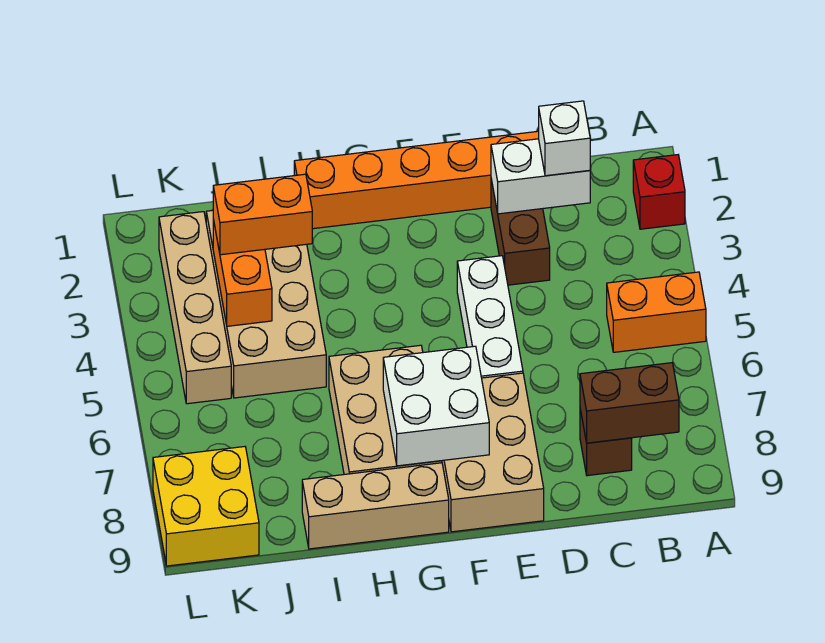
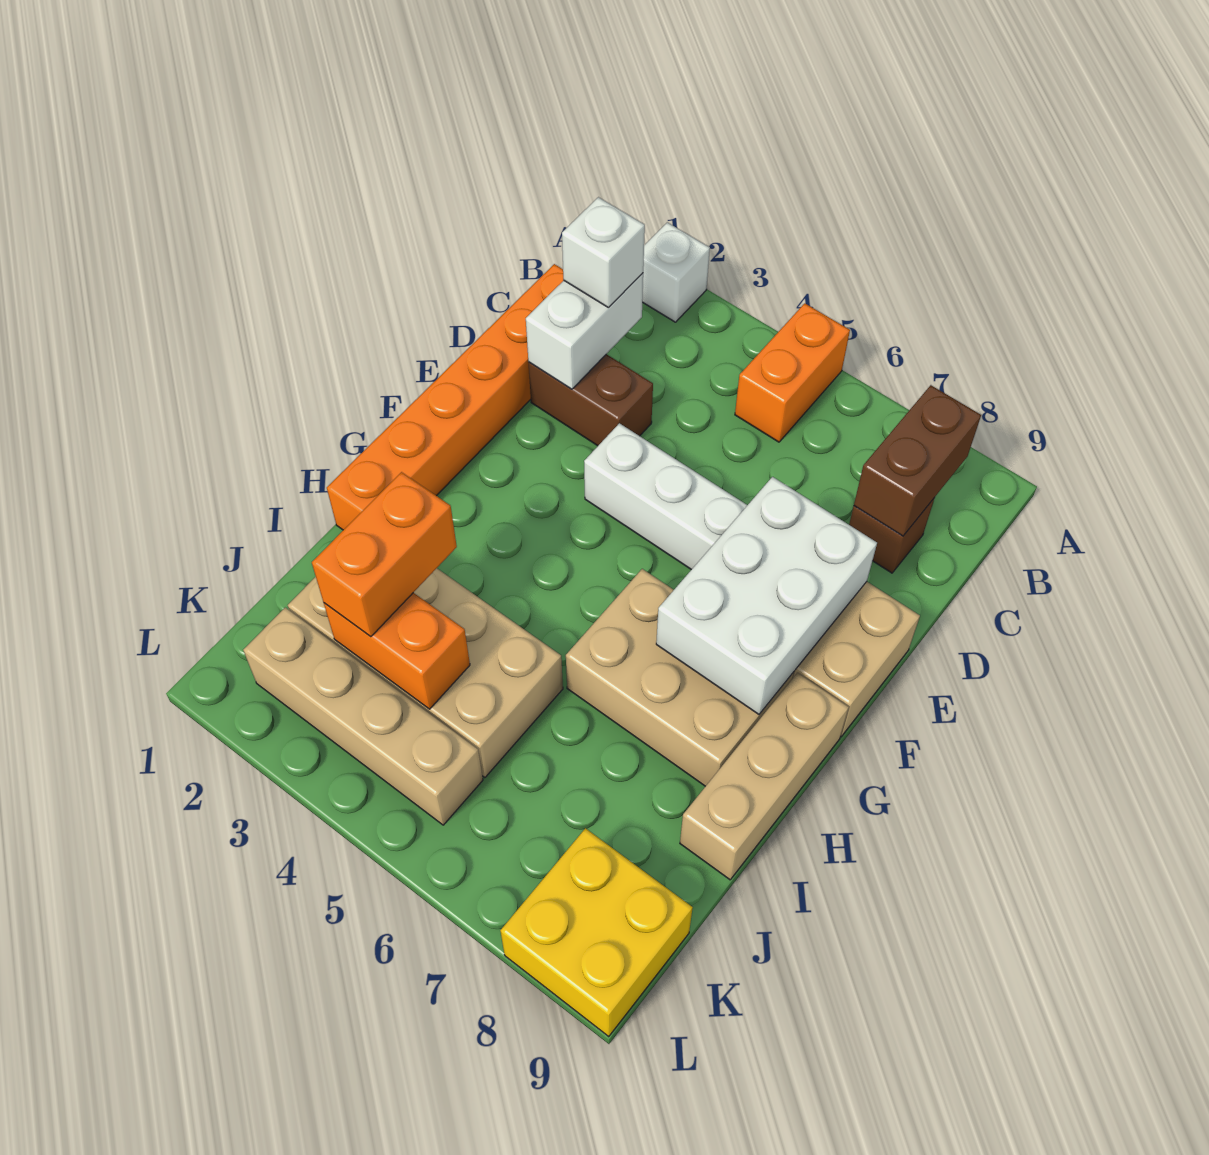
red brick A2 level 1 -> white brick A2 level 1
white brick F7:G8 level 2 -> white brick E7:G8 level 2

